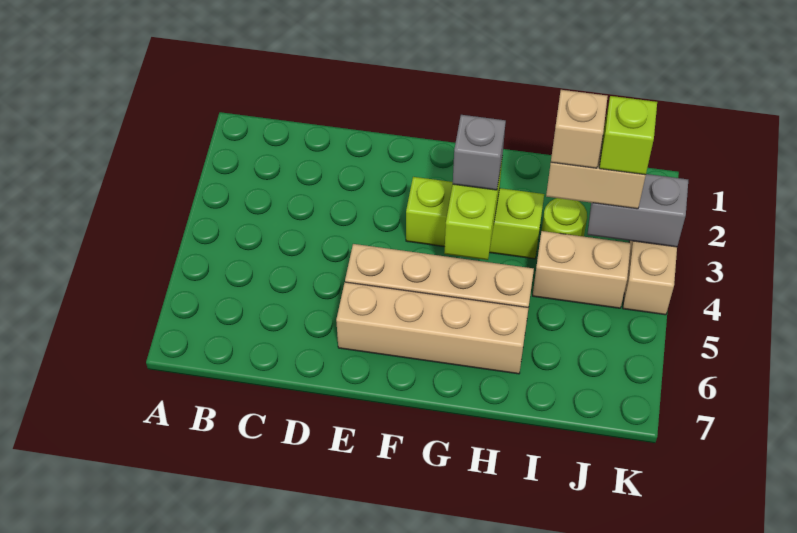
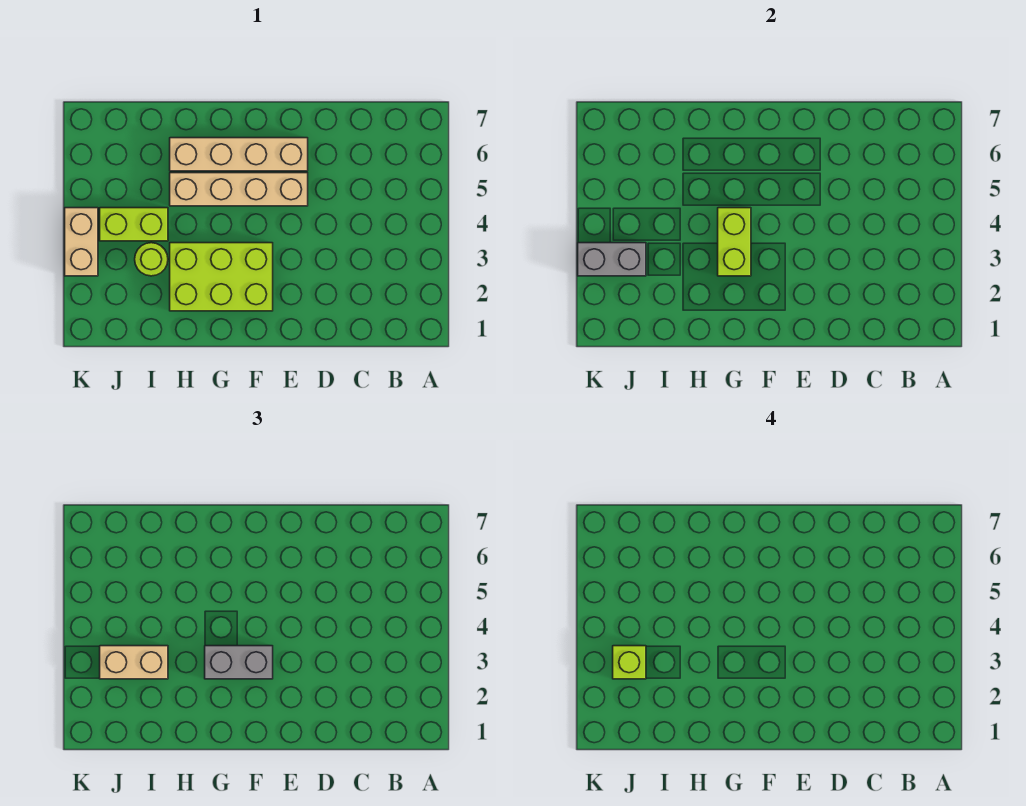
lime brick F3:H3 level 1 -> lime brick F2:H3 level 1
grey brick G3 level 3 -> grey brick F3:G3 level 3
tan brick I3 level 4 -> none
tan brick I4:J4 level 1 -> lime brick I4:J4 level 1

